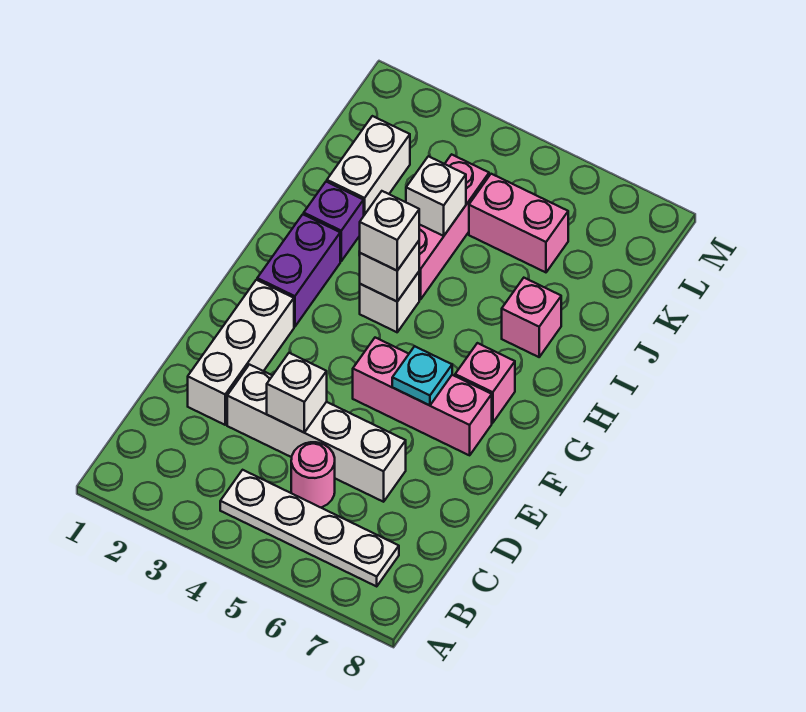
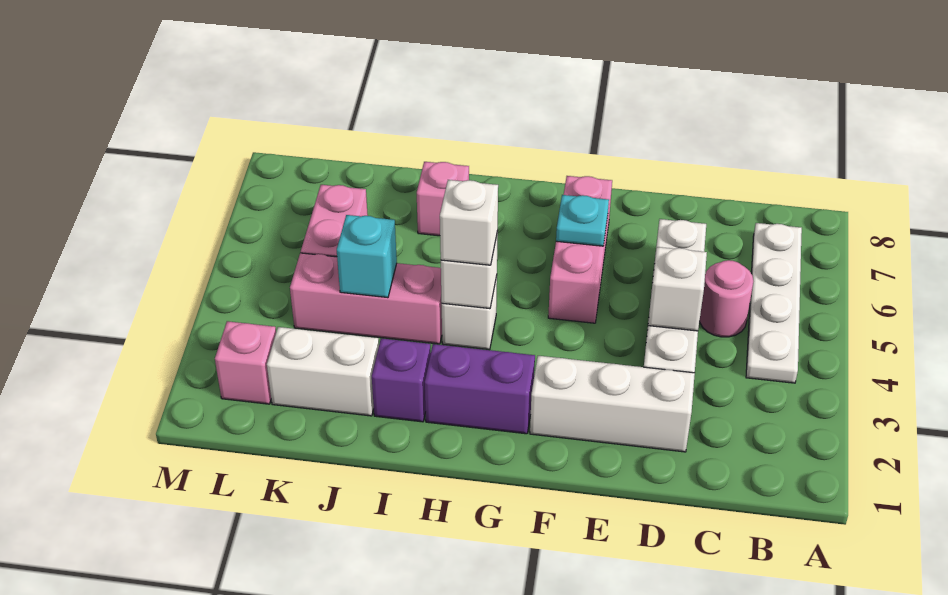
pink brick G7 level 1 -> pink brick L2 level 1
white brick J4 level 2 -> cyan brick J4 level 2

